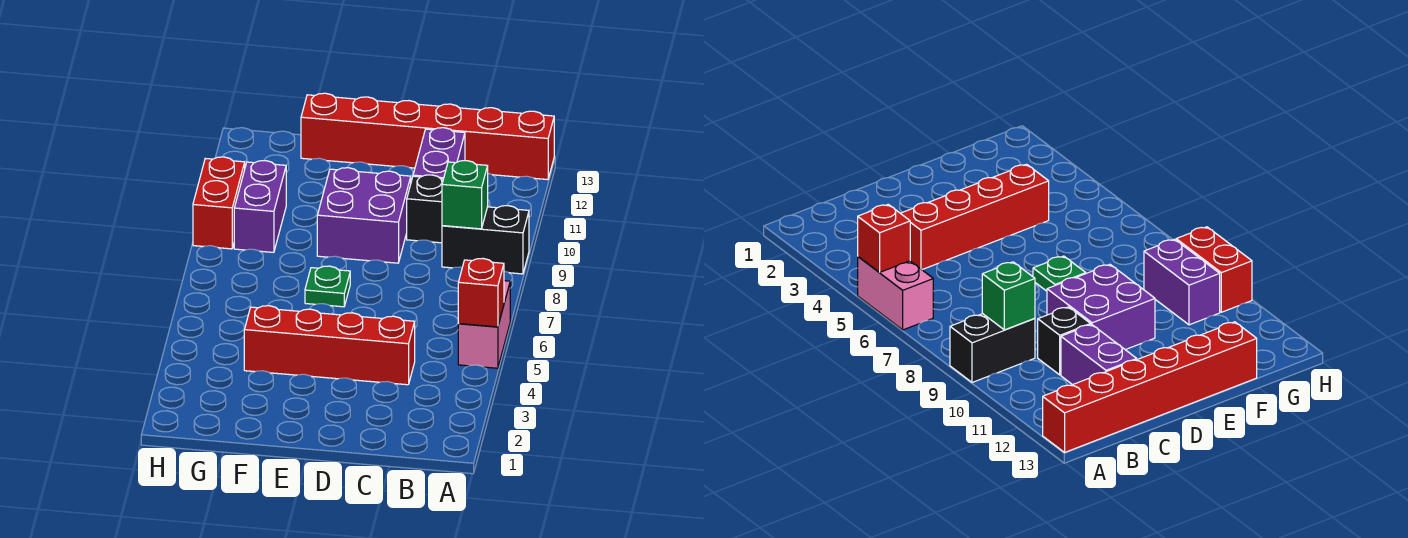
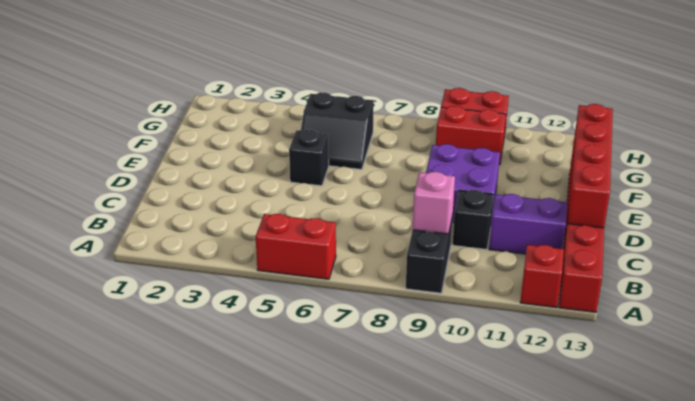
pink brick A5:A6 level 1 -> red brick A5:A6 level 1
red brick A5 level 2 -> red brick A12 level 1
green brick B9 level 2 -> pink brick B9 level 2
red brick C4:F4 level 1 -> red brick C13:F13 level 2
none -> black brick E5 level 1
green plate E7 level 1 -> none
none -> black slope F5:G6 level 1 top G
purple brick G9:G10 level 1 -> red brick G9:G10 level 1

